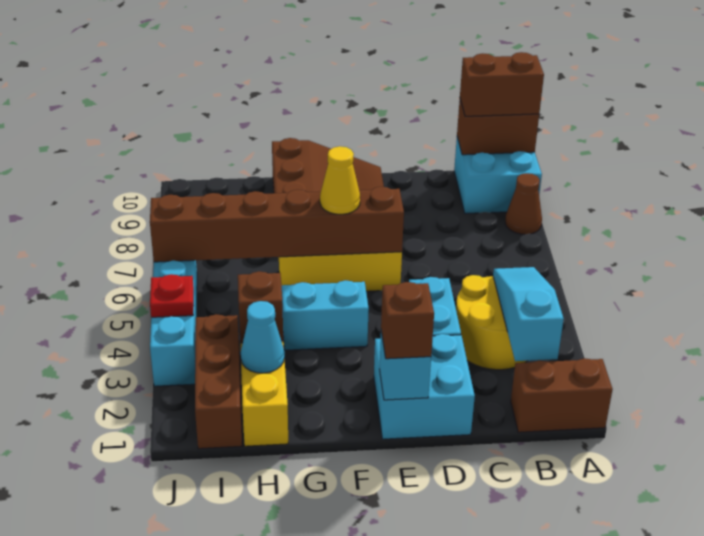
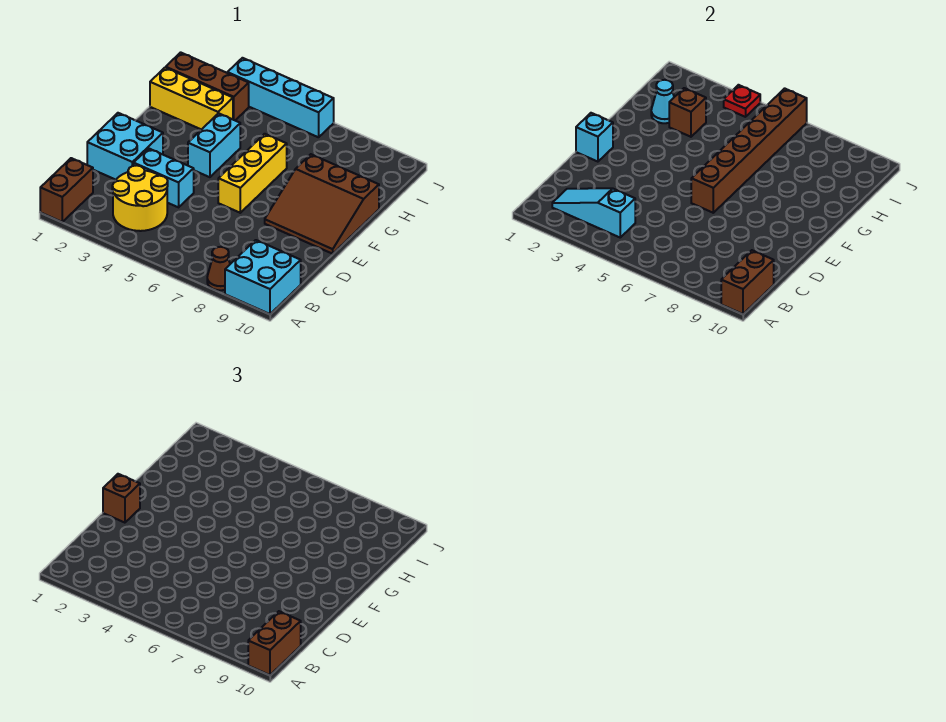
cyan slope B2:B4 level 2 top 2 -> cyan slope B2:B4 level 2 top 4
yellow cone F6 level 3 -> none

